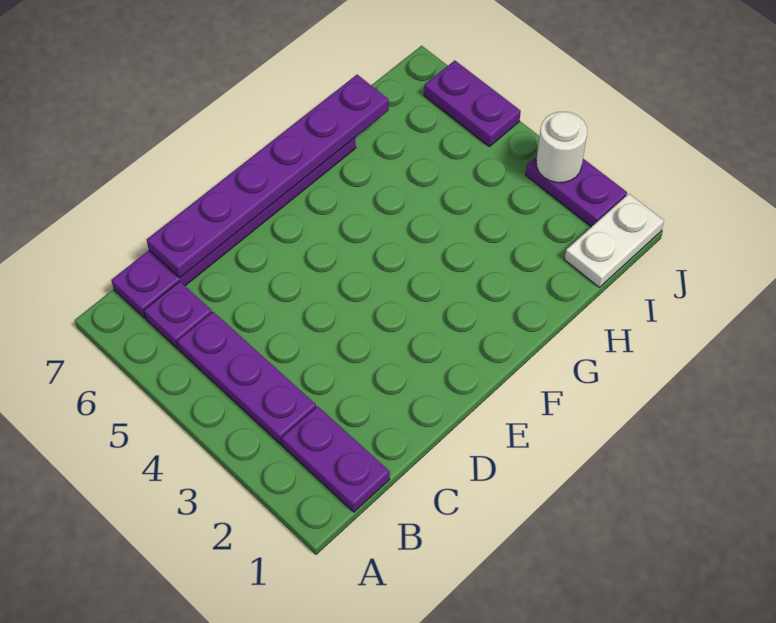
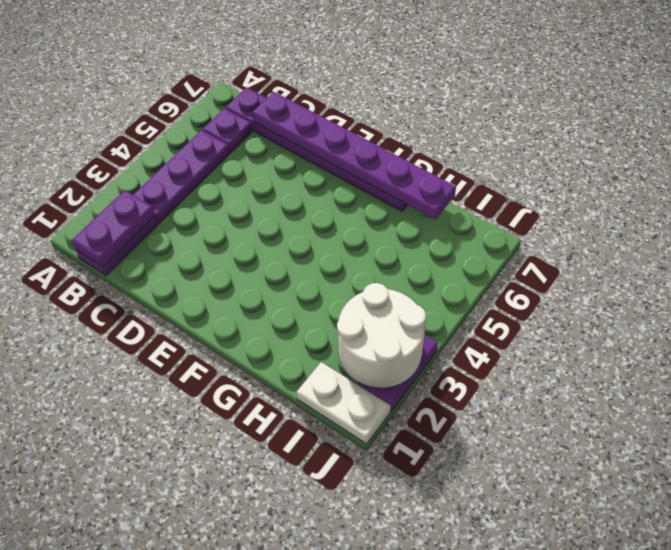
white round brick J3 level 2 -> white round brick I2:J3 level 2
purple plate J5:J6 level 1 -> purple plate B1:B2 level 2

